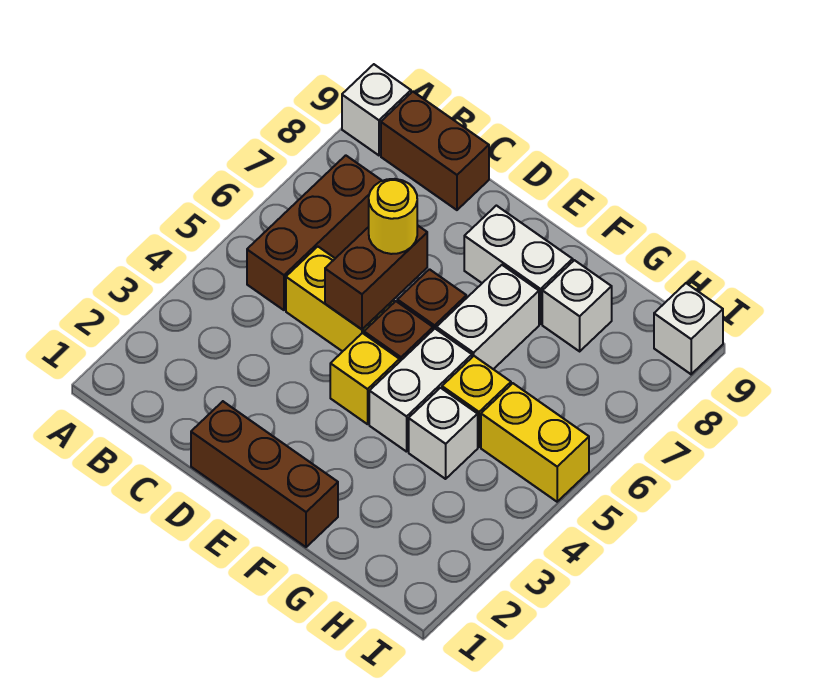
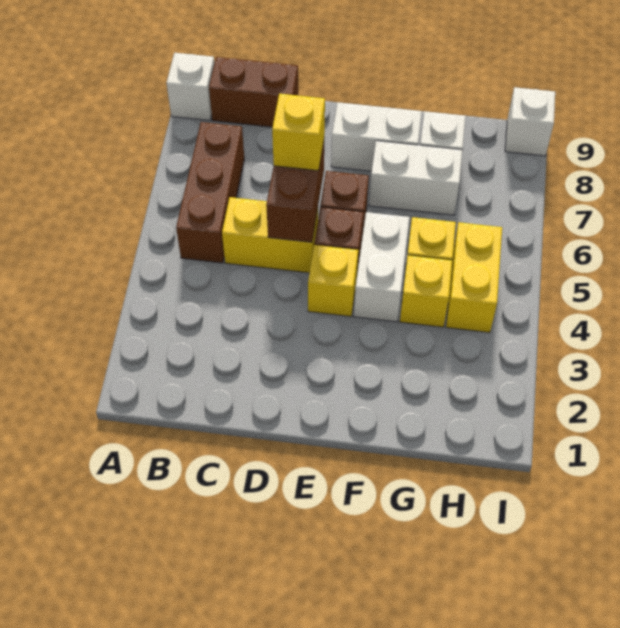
brown brick D1:F1 level 1 -> none
yellow round brick D6 level 3 -> yellow brick D6 level 3
white brick F6:F7 level 1 -> white brick F7:G7 level 1
white brick G4 level 1 -> yellow brick G4 level 1
yellow brick H5:I5 level 1 -> yellow brick H4:H5 level 1

